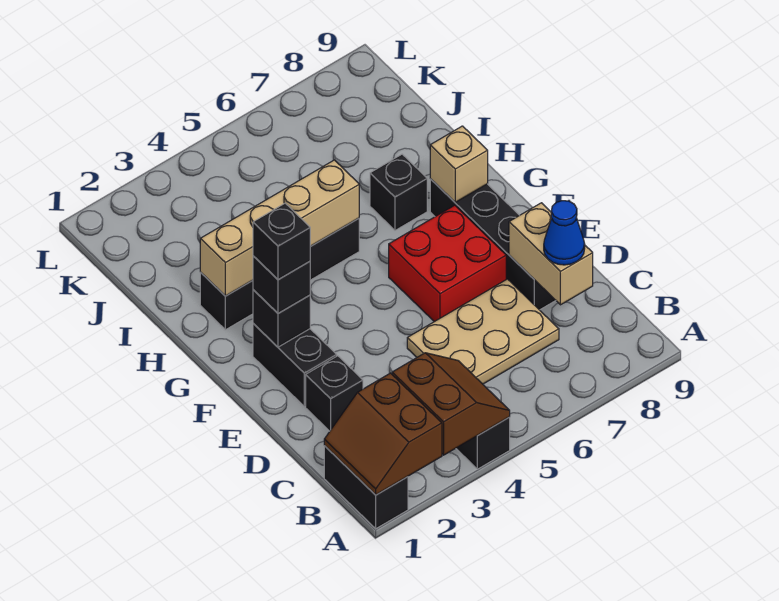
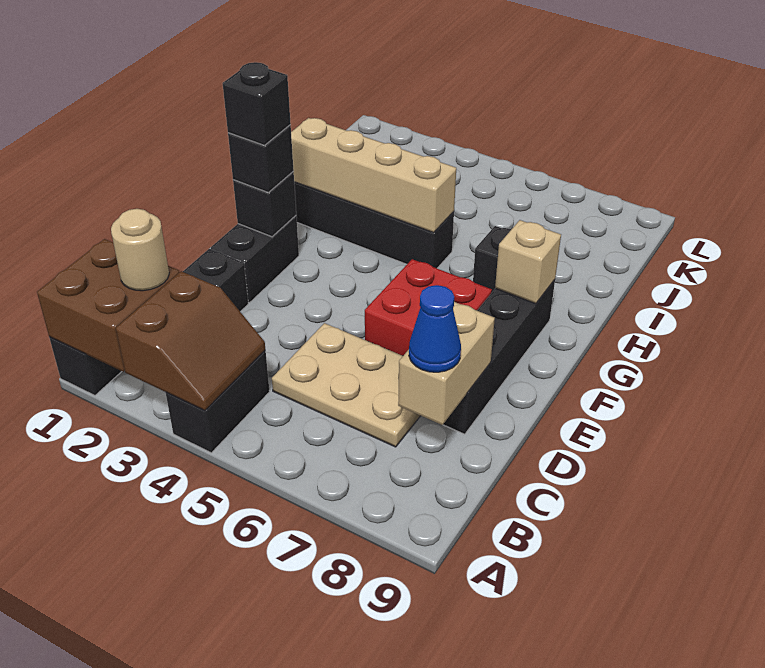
brown slope A1:B2 level 2 top 2 -> brown brick A1:B2 level 2
none -> tan round brick B2 level 3

